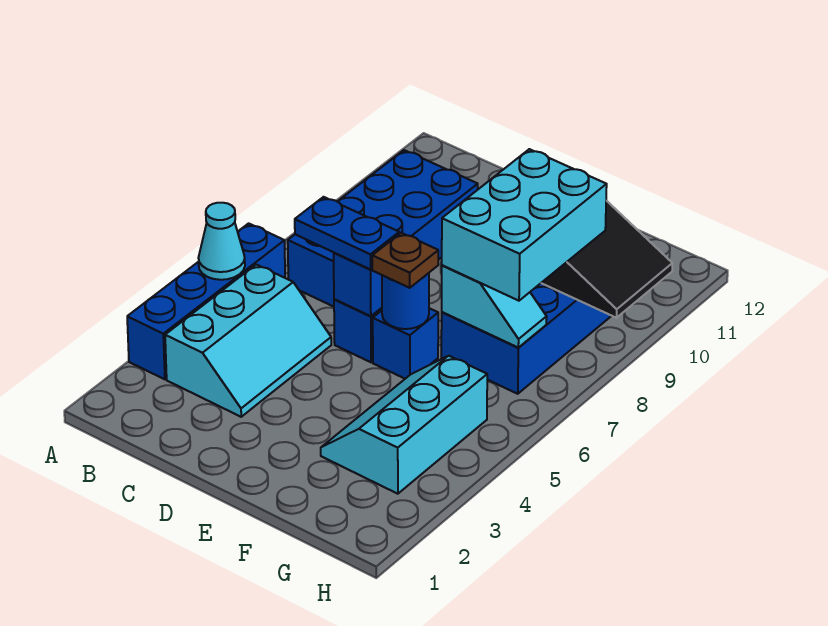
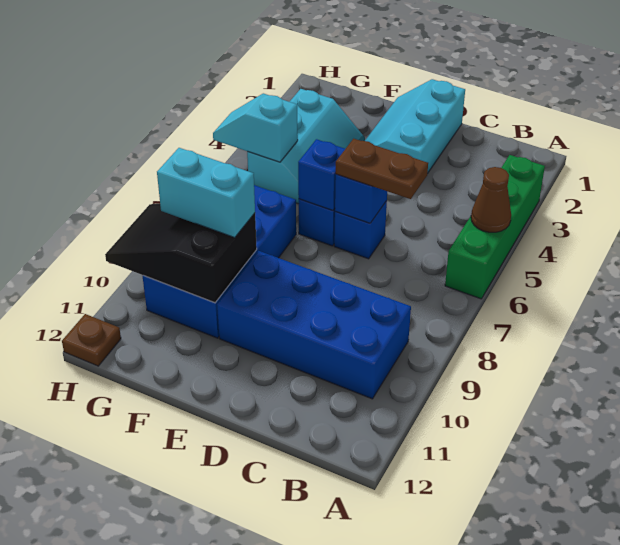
blue brick A3:A6 level 1 -> green brick A3:A6 level 1
cyan cone A5 level 2 -> brown cone A5 level 2
cyan slope B3:C5 level 1 top B -> cyan slope D1:E3 level 1 top D
blue brick B7:C10 level 1 -> blue brick B9:E10 level 1
blue plate C6:D6 level 3 -> brown plate C6:D6 level 3
blue round brick E6 level 2 -> blue brick E6 level 2
brown plate E6 level 3 -> brown plate H12 level 1
cyan slope F7:G7 level 2 top F -> cyan slope G5:H5 level 2 top G
cyan brick F7:G9 level 3 -> cyan brick F9:G9 level 3

